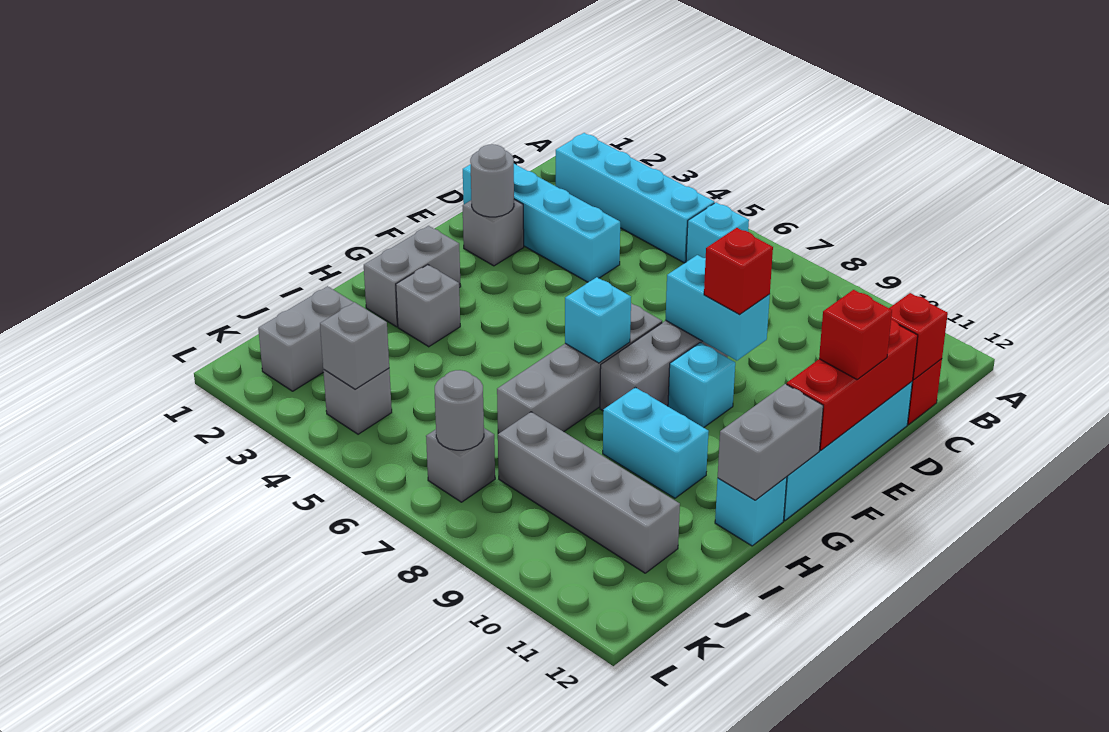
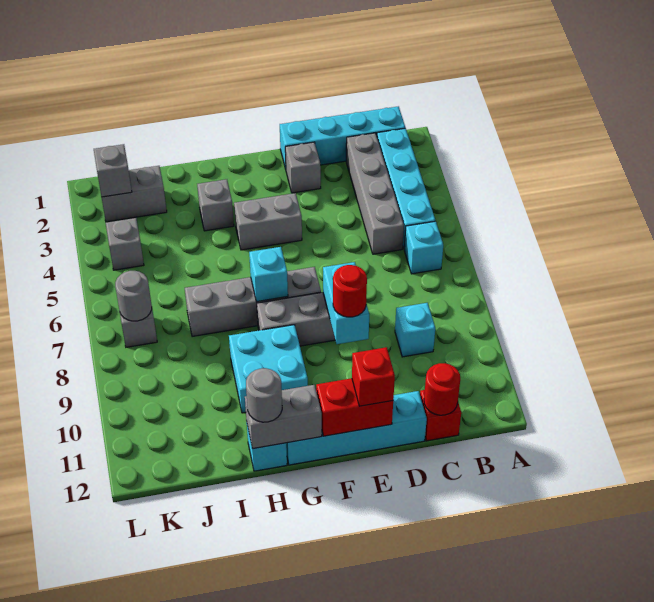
red brick C12 level 2 -> red round brick C12 level 2
cyan brick D1:D4 level 1 -> cyan brick B1:E1 level 1
red brick D12:F12 level 2 -> red brick E12:F12 level 2
grey round brick E2 level 2 -> grey round brick H12 level 3
red brick E9 level 3 -> red round brick E9 level 3
cyan brick F9 level 1 -> cyan brick C9 level 1
grey brick G2:H2 level 1 -> grey brick F4:G4 level 1
cyan brick H9:H10 level 1 -> cyan brick G9:H10 level 1
grey brick J8:J11 level 1 -> grey brick C2:C5 level 1
grey brick K4 level 2 -> grey brick K2 level 2

